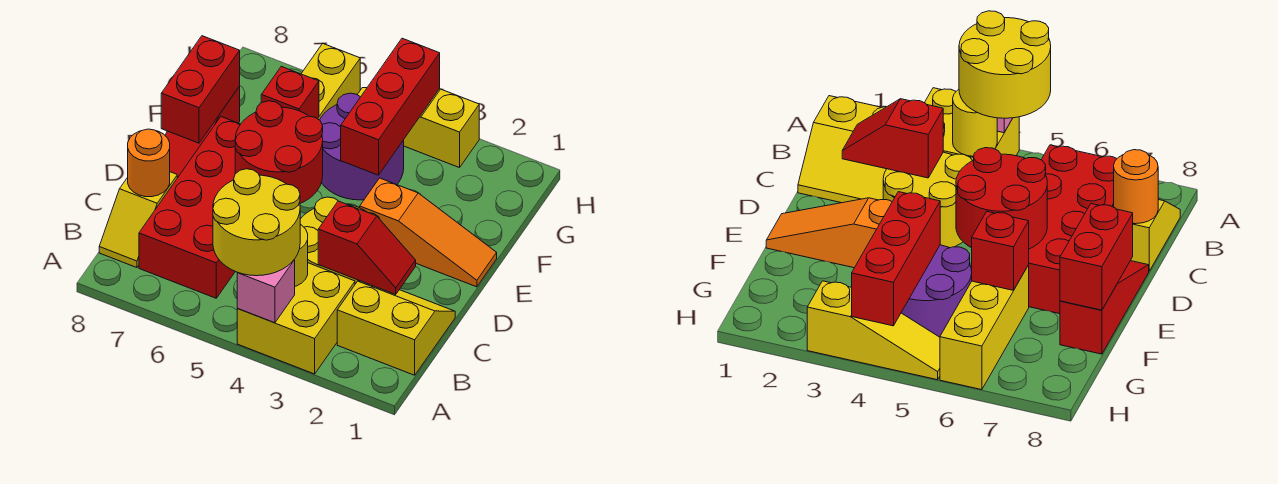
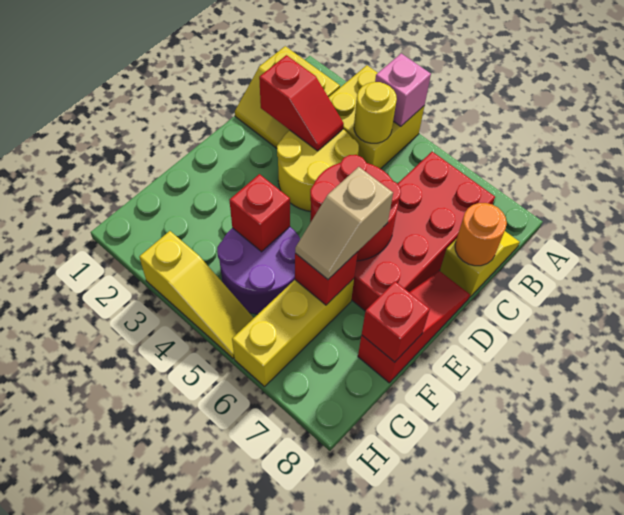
yellow round brick A4:B5 level 3 -> none
red slope C2:C3 level 2 top 3 -> red slope C2:C3 level 2 top 2
orange slope E1:E3 level 1 top 3 -> none
none -> tan slope E6:F6 level 3 top E
red brick E8:F8 level 2 -> red brick F8 level 2
red brick F4:H4 level 2 -> red brick F4 level 2

